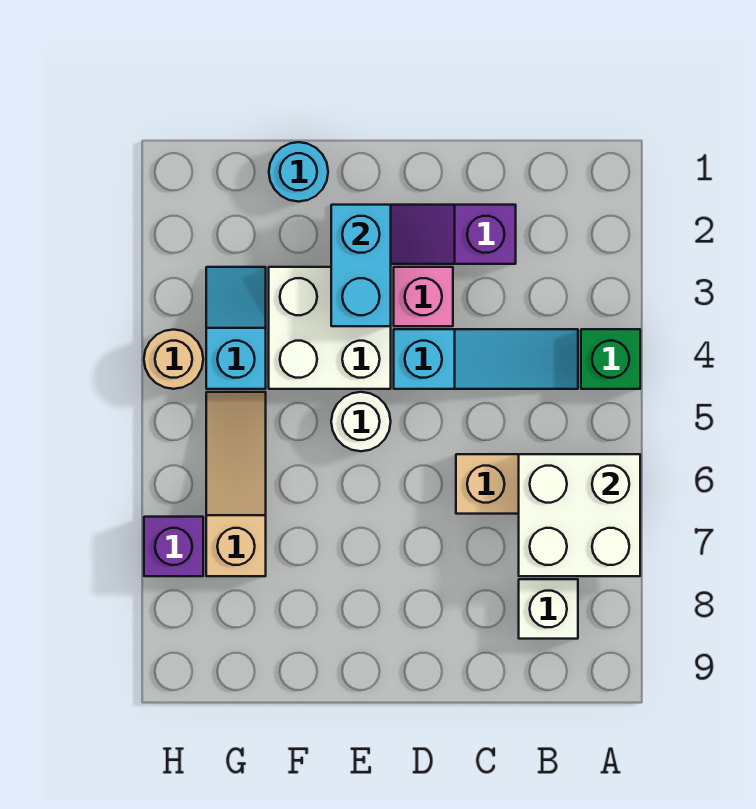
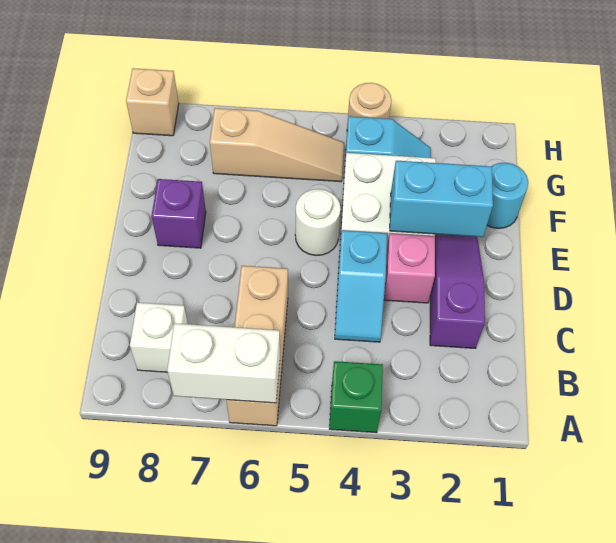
white brick A6:B7 level 2 -> white brick A6:A7 level 2
cyan slope B4:D4 level 1 top D -> cyan slope C4:D4 level 1 top D
purple brick H7 level 1 -> purple brick E8 level 1
none -> tan brick H9 level 1

